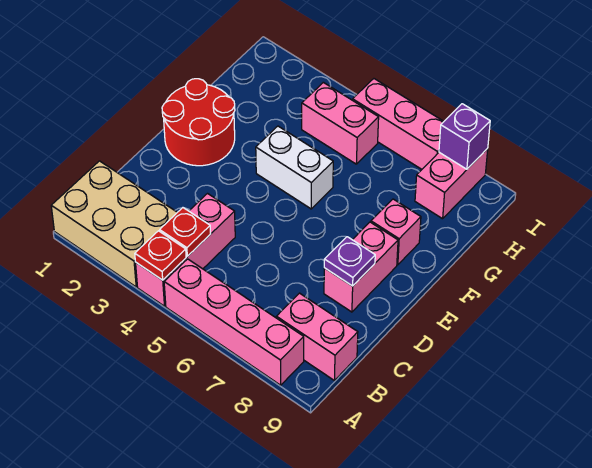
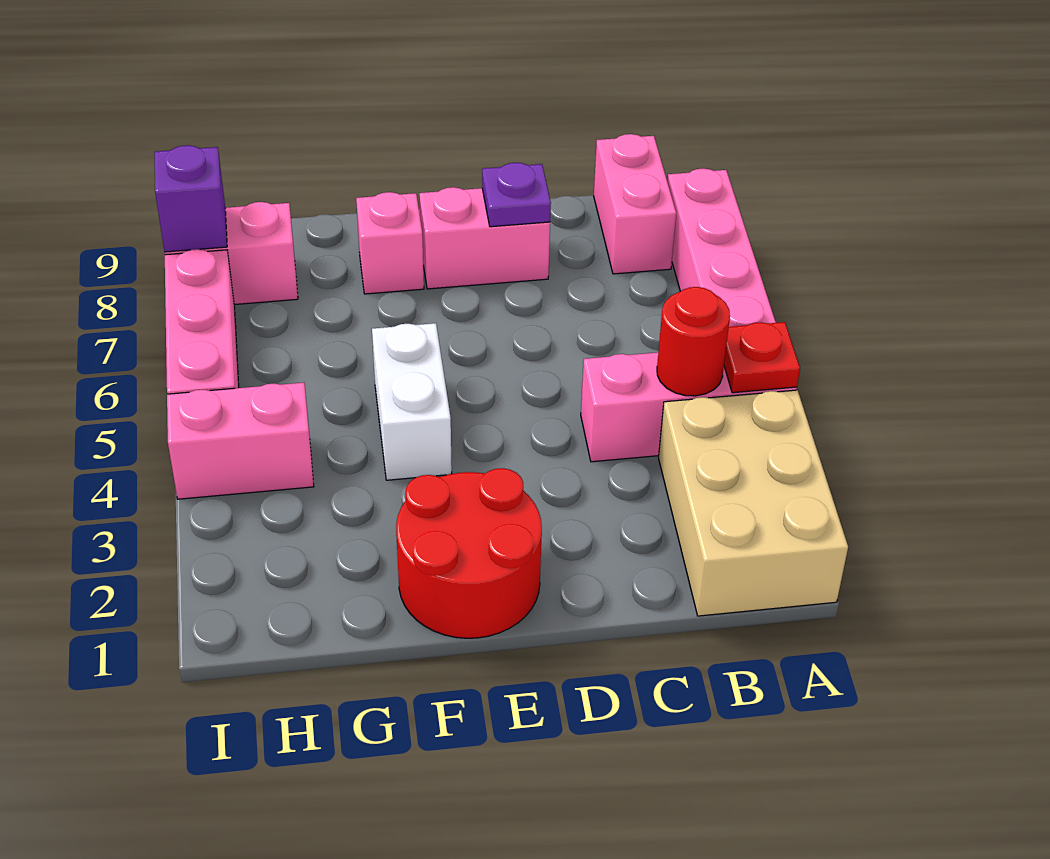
red plate B4 level 2 -> red round brick B4 level 2
pink brick H4:H5 level 1 -> pink brick H4:I4 level 1

